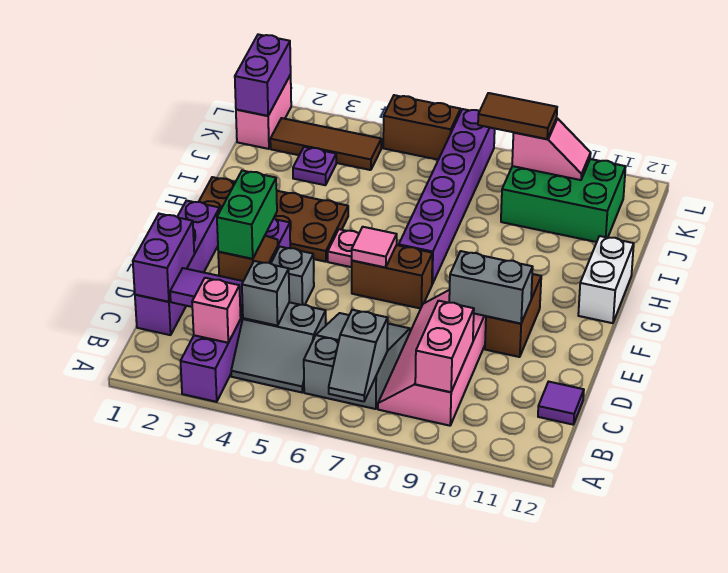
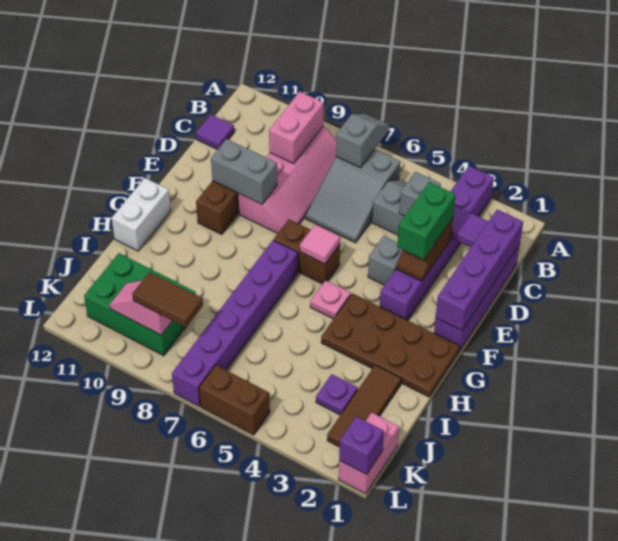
pink brick B3 level 2 -> none
purple brick C1:D1 level 2 -> purple brick C1:F1 level 2
purple brick K1:L1 level 2 -> purple brick L1 level 2
brown tile K2:K4 level 1 -> brown tile I2:K2 level 1

